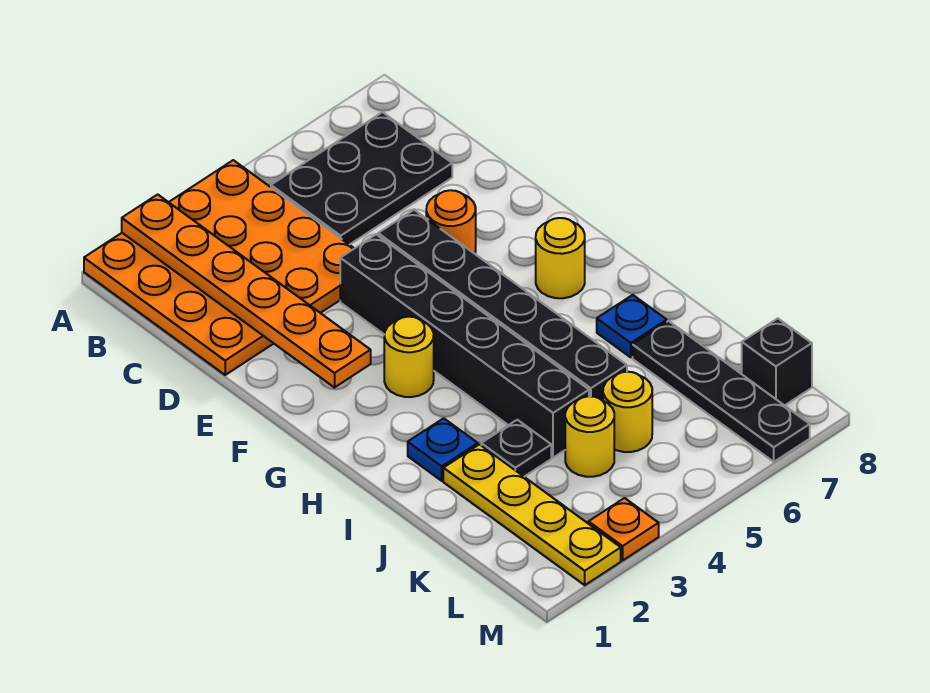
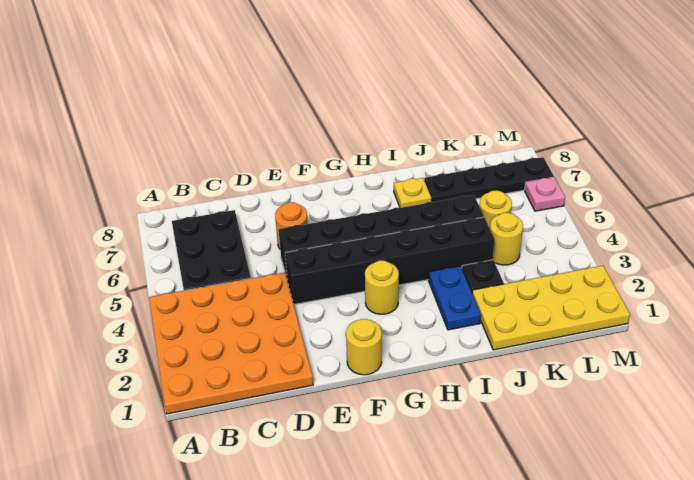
orange plate A2:F2 level 2 -> none
yellow round brick G7 level 1 -> yellow round brick F1 level 1
blue plate I2 level 1 -> blue plate I2:I3 level 1
blue plate I7 level 1 -> yellow plate I7 level 1
yellow plate J2:M2 level 1 -> yellow plate J1:M2 level 1
black brick L8 level 1 -> none
orange plate M3 level 1 -> none
none -> pink plate M6 level 1

